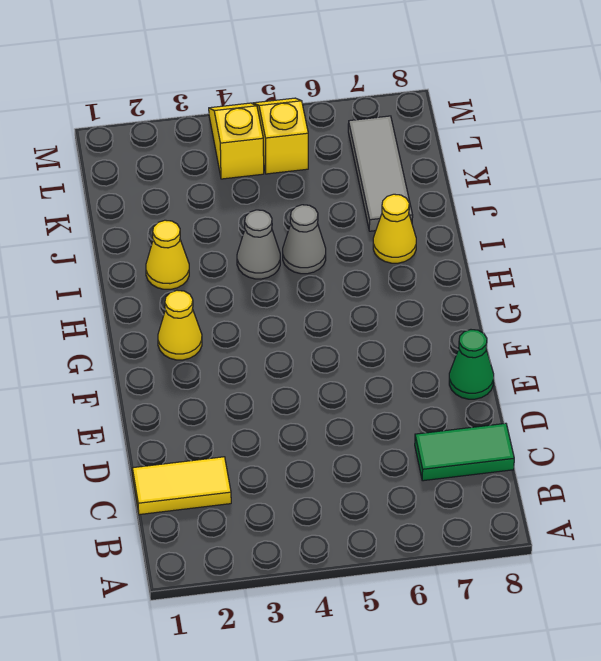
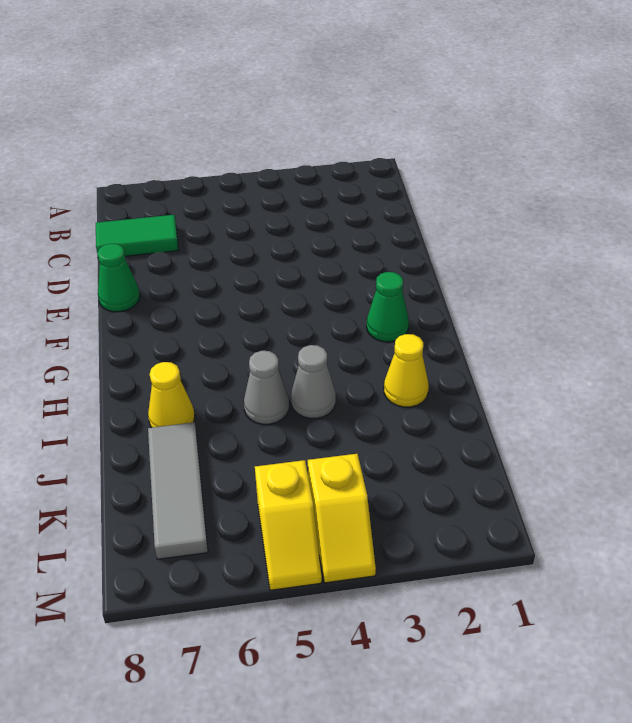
yellow tile C1:C2 level 1 -> none
yellow cone G2 level 1 -> green cone G2 level 1

